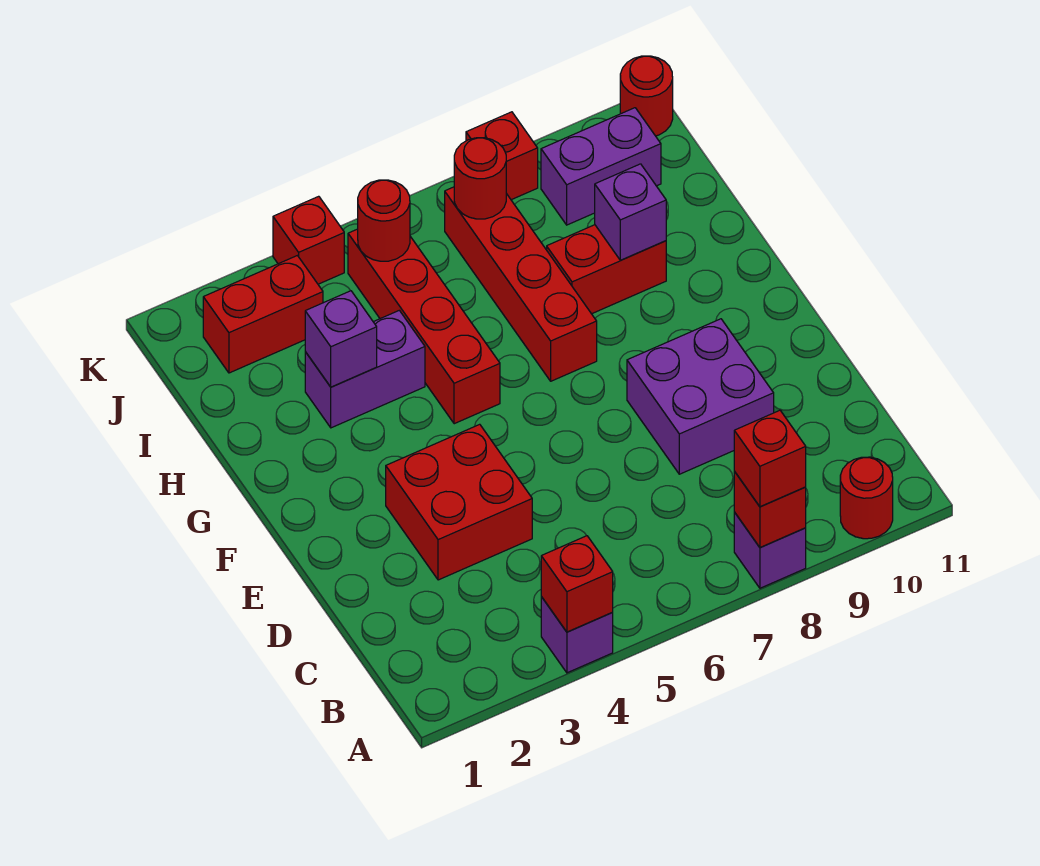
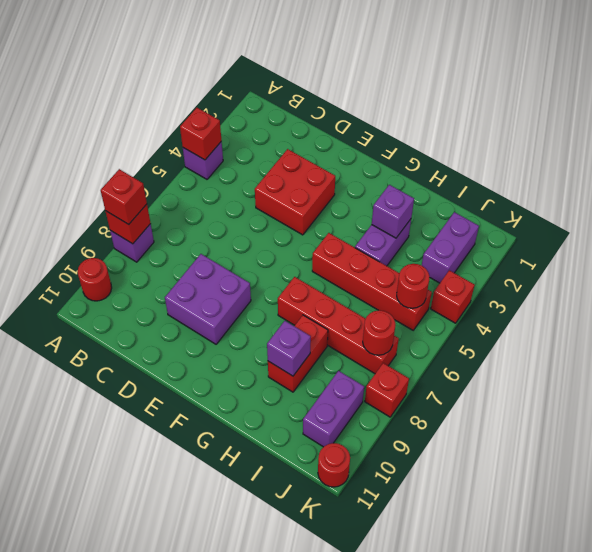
red brick J2:J3 level 1 -> purple brick J2:J3 level 1

